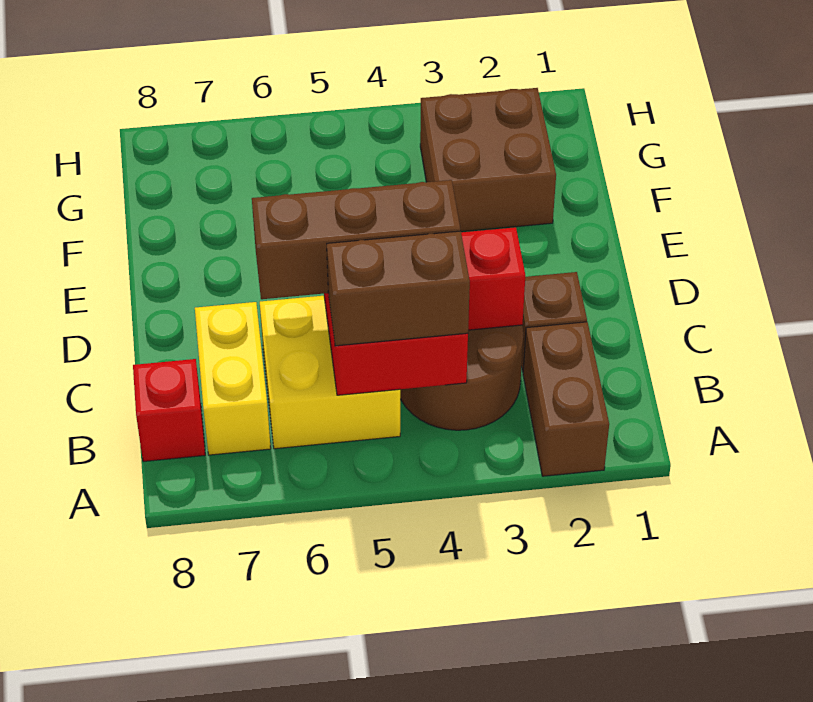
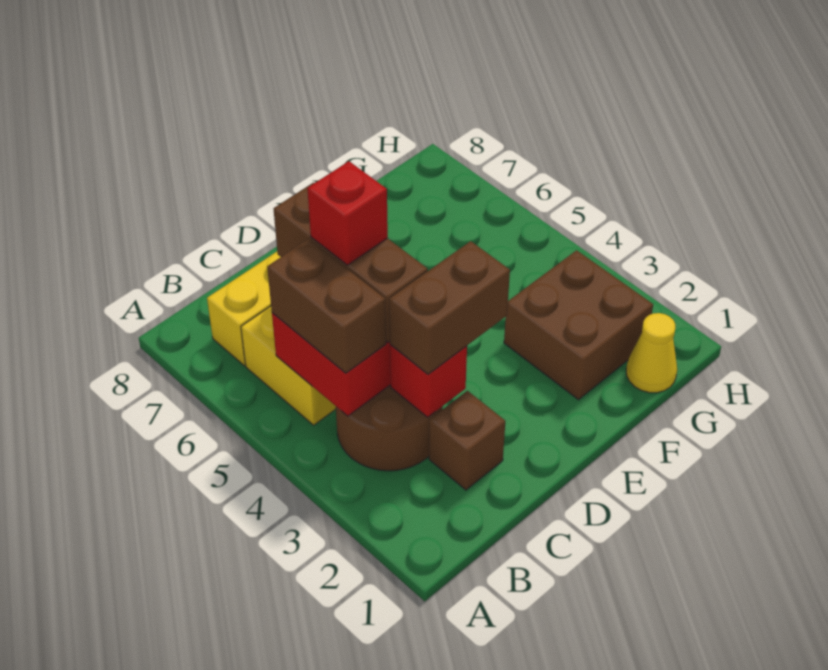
brown brick A2:B2 level 1 -> brown brick C3:D3 level 3
red brick B8 level 1 -> red brick C5 level 4
none -> yellow cone G1 level 1

